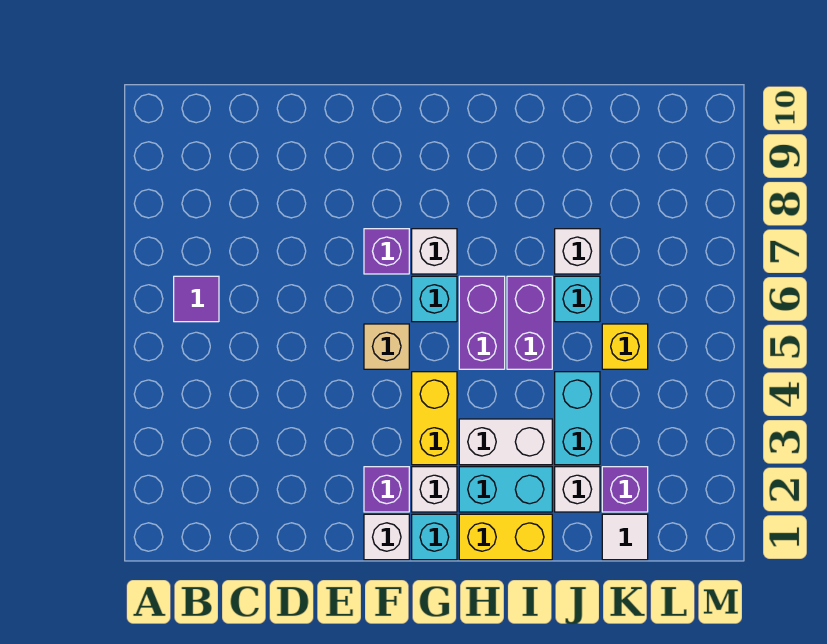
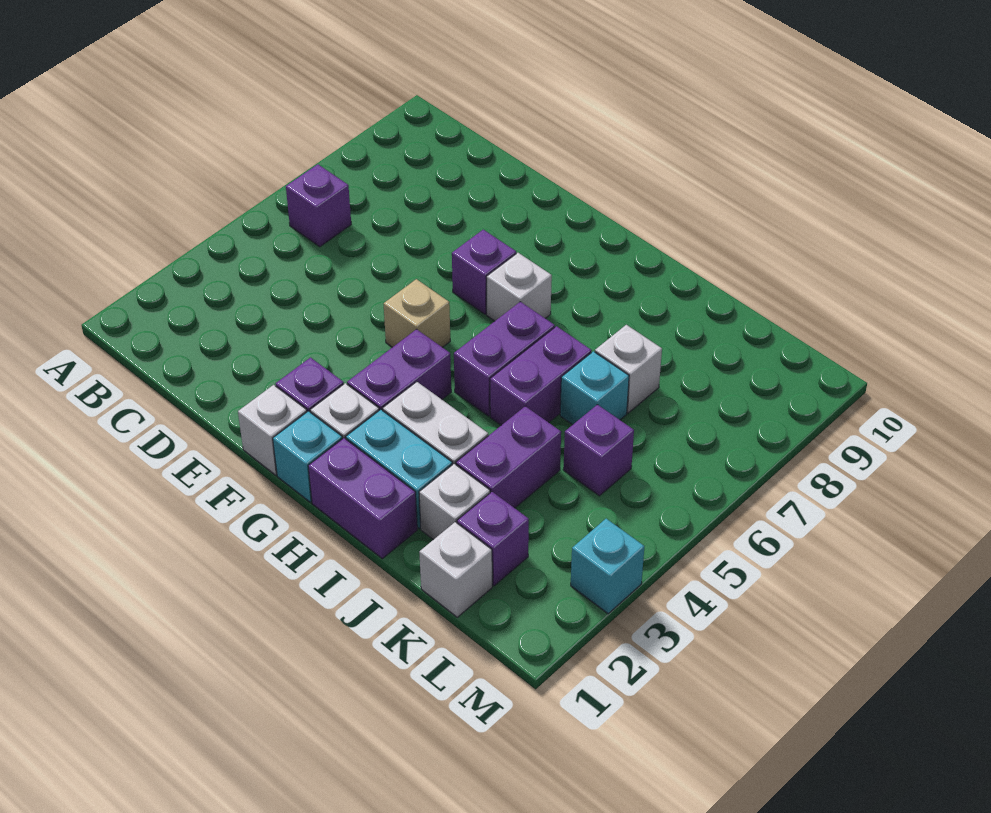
purple tile B6 level 1 -> purple brick B6 level 1
yellow brick G3:G4 level 1 -> purple brick G3:G4 level 1
cyan brick G6 level 1 -> cyan brick M3 level 1
yellow brick H1:I1 level 1 -> purple brick H1:I1 level 1
cyan brick J3:J4 level 1 -> purple brick J3:J4 level 1
white tile K1 level 1 -> white brick K1 level 1
yellow brick K5 level 1 -> purple brick K5 level 1

